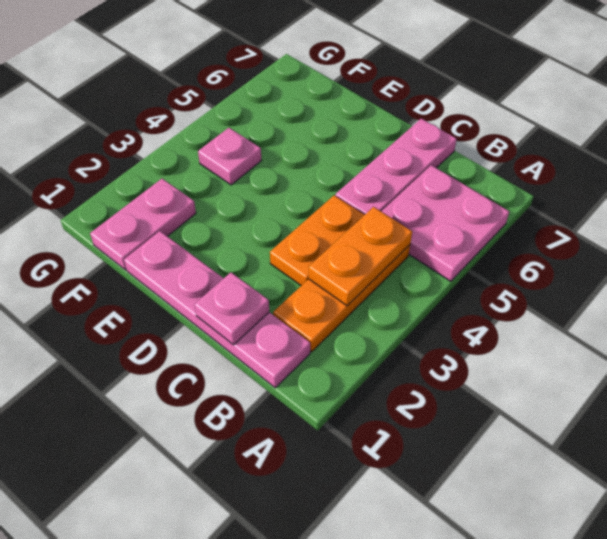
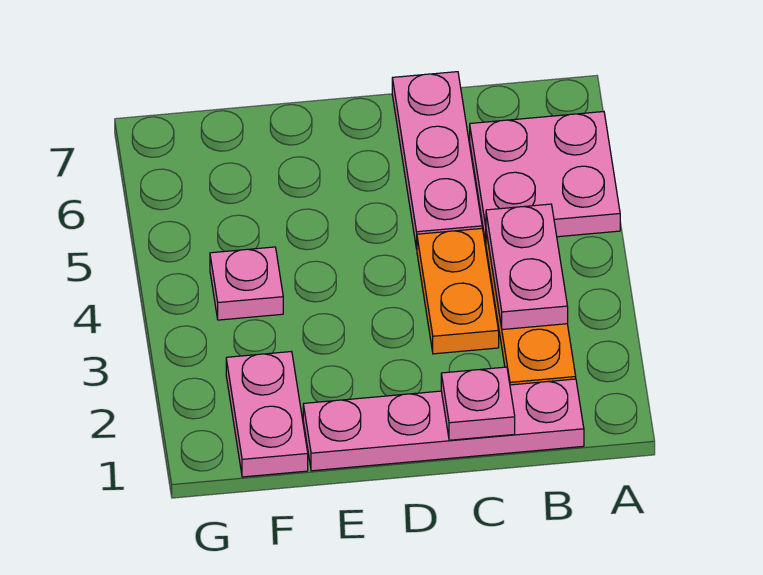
orange plate B3:B4 level 2 -> pink plate B3:B4 level 2

